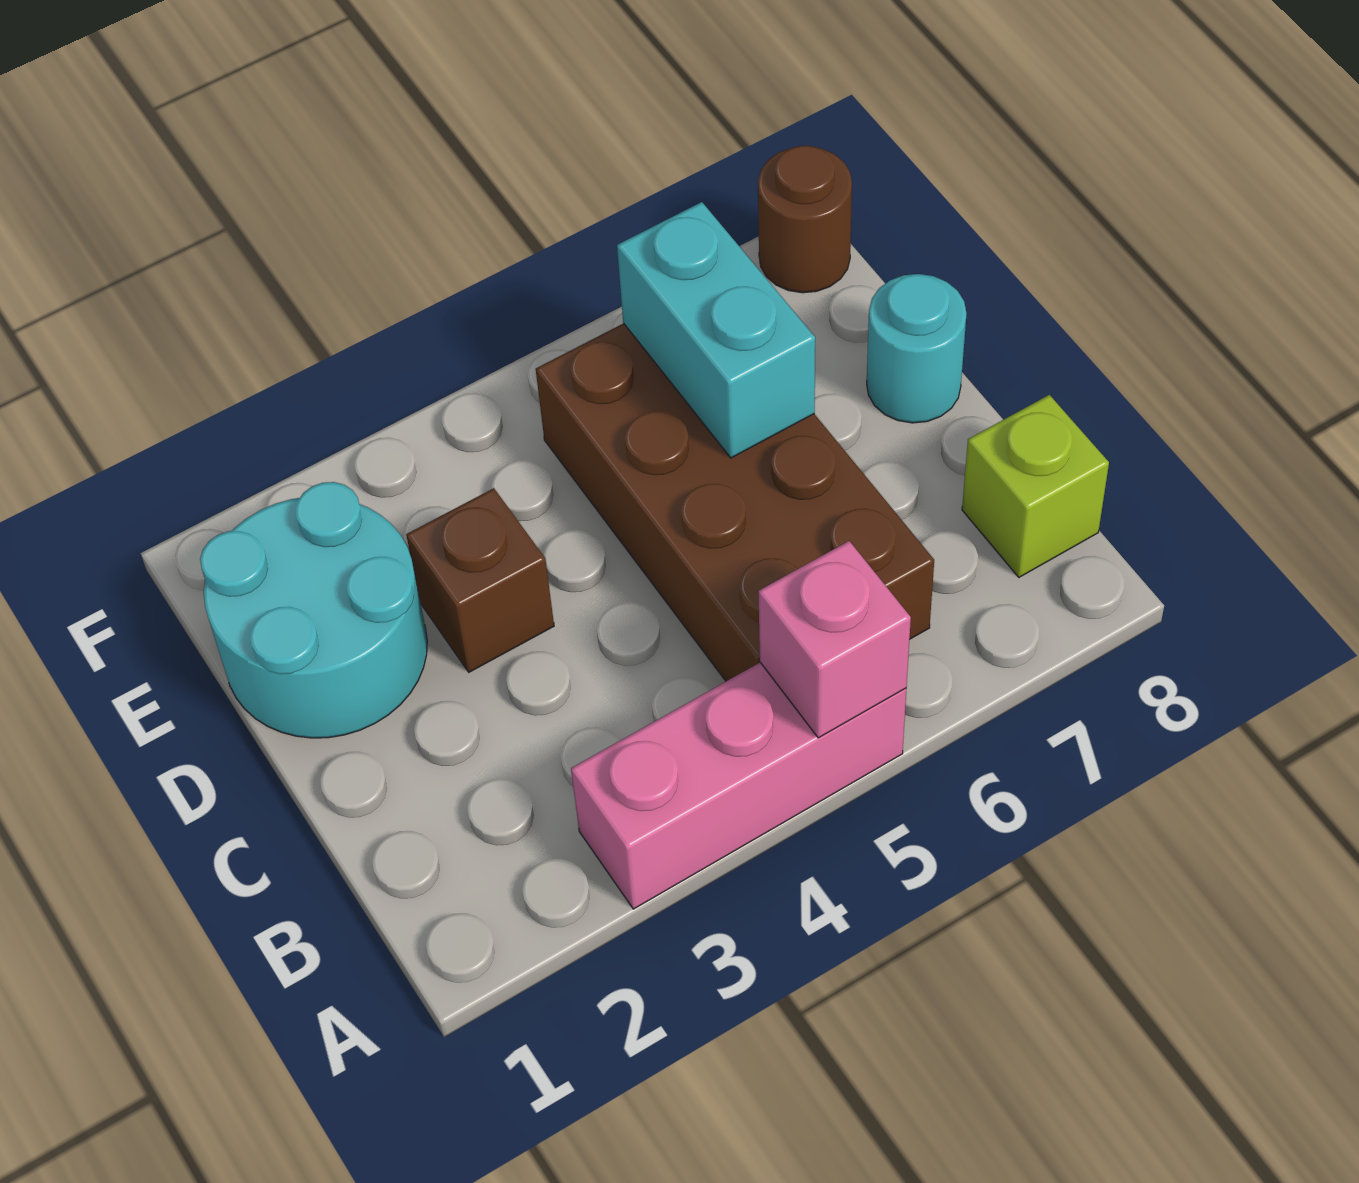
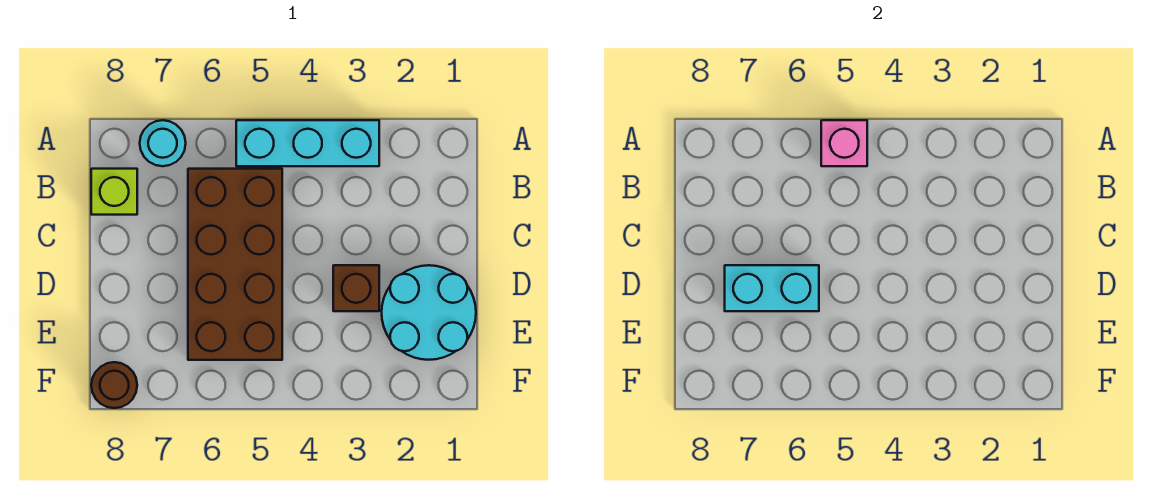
pink brick A3:A5 level 1 -> cyan brick A3:A5 level 1
cyan brick D6:E6 level 2 -> cyan brick D6:D7 level 2
cyan round brick D8 level 1 -> cyan round brick A7 level 1

